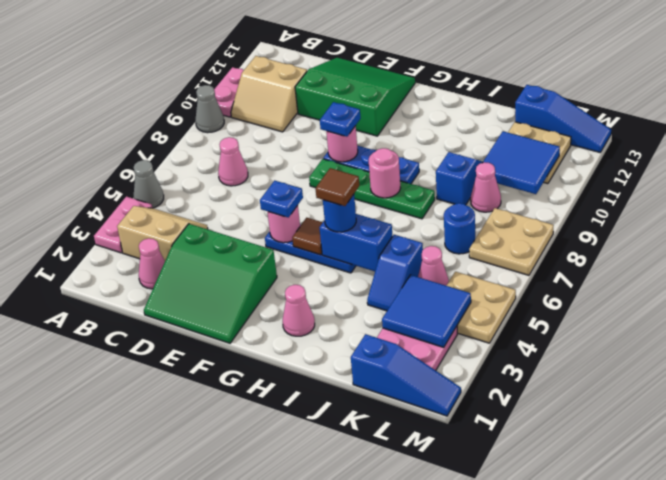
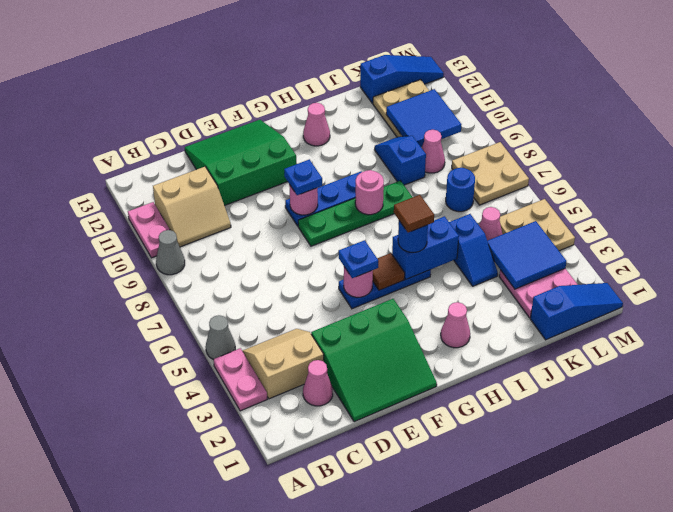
pink cone C7 level 1 -> pink cone H12 level 1

